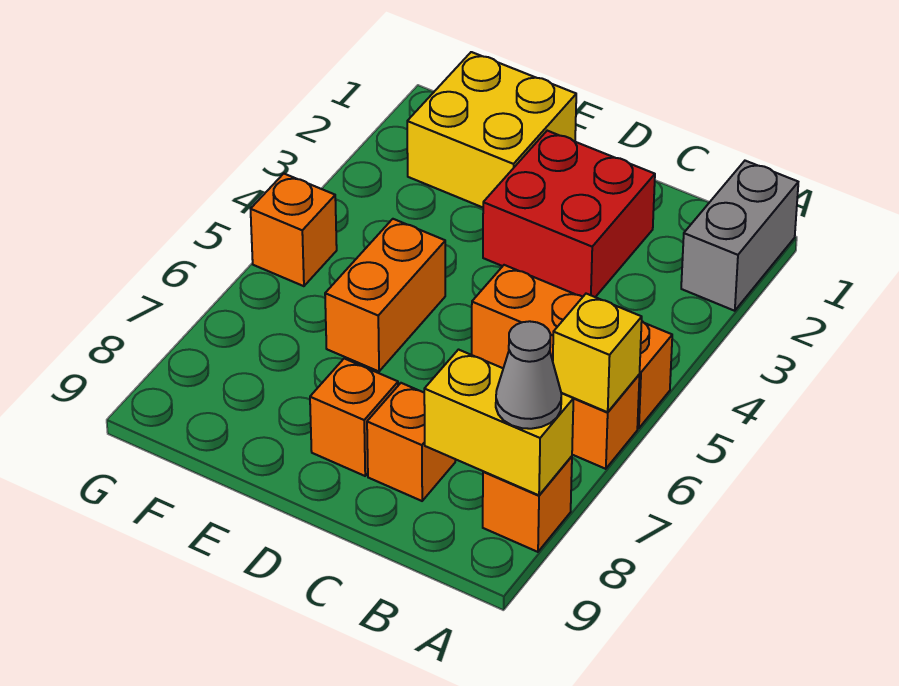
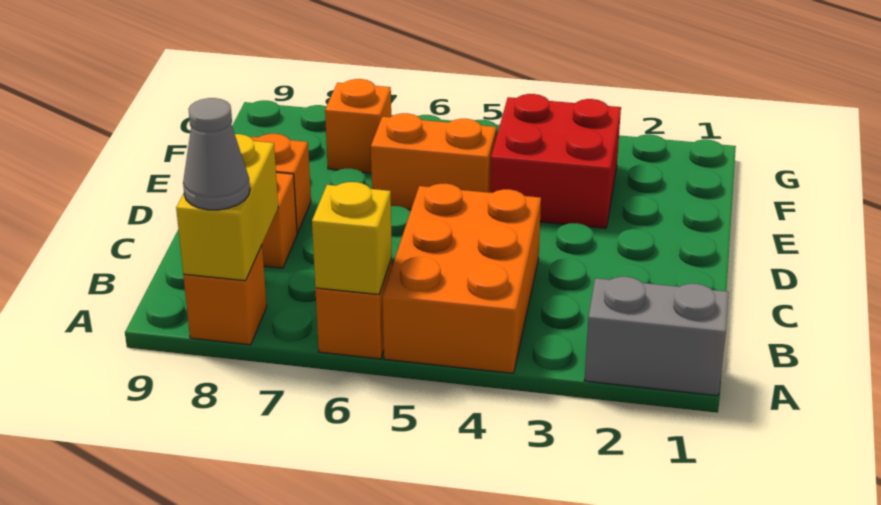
orange brick A5:C5 level 1 -> orange brick A4:C5 level 1
red brick C2:D3 level 1 -> red brick E3:F4 level 1
yellow brick E1:F2 level 1 -> none
orange brick G5 level 1 -> orange brick F7 level 1

